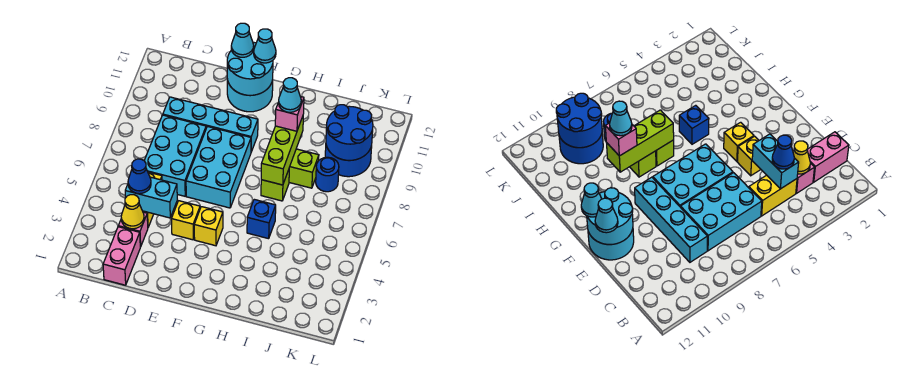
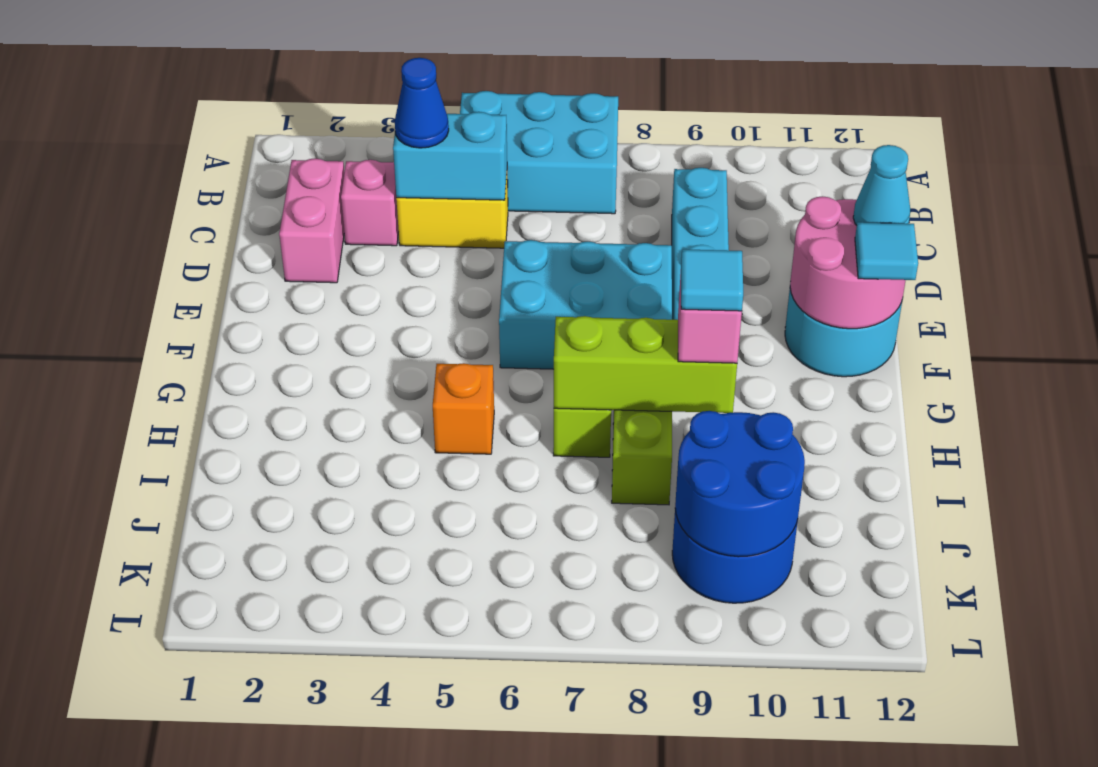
pink brick C1:C2 level 1 -> pink brick C2:D2 level 1
yellow cone C3 level 2 -> none
cyan brick C4:D4 level 2 -> cyan brick C4:C5 level 2
cyan brick C6:D8 level 1 -> cyan brick A5:B7 level 1
yellow brick E4 level 1 -> none
cyan round brick E11:F12 level 2 -> pink round brick E11:F12 level 2
yellow brick F4 level 1 -> none
cyan cone F12 level 3 -> cyan tile F12 level 3
blue brick H5 level 1 -> orange brick H5 level 1
cyan cone H9 level 4 -> cyan tile H9 level 4
blue round brick J8 level 1 -> none

